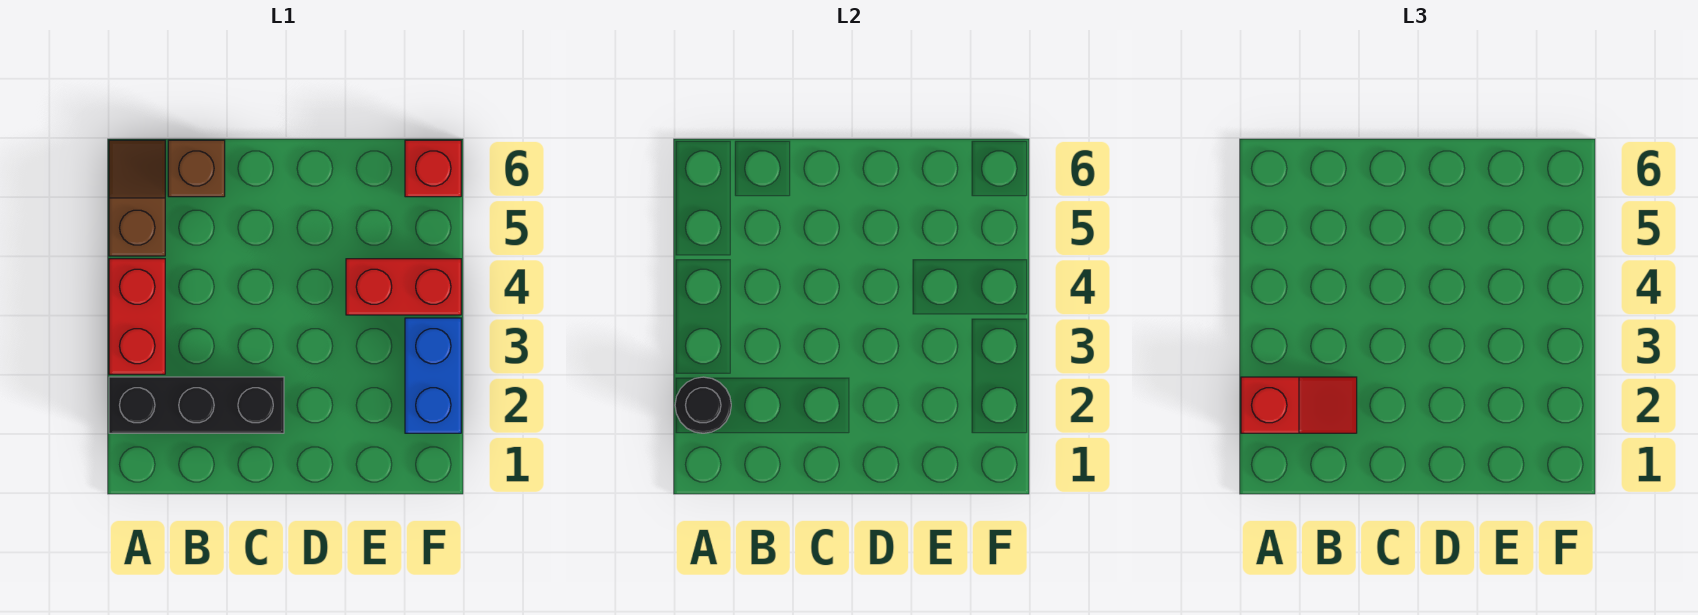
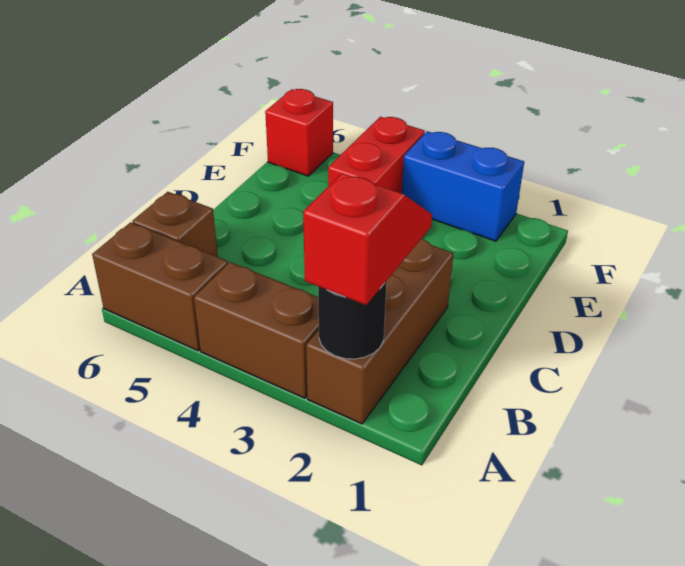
black brick A2:C2 level 1 -> brown brick A2:C2 level 1
red brick A3:A4 level 1 -> brown brick A3:A4 level 1
brown slope A5:A6 level 1 top 5 -> brown brick A5:A6 level 1

